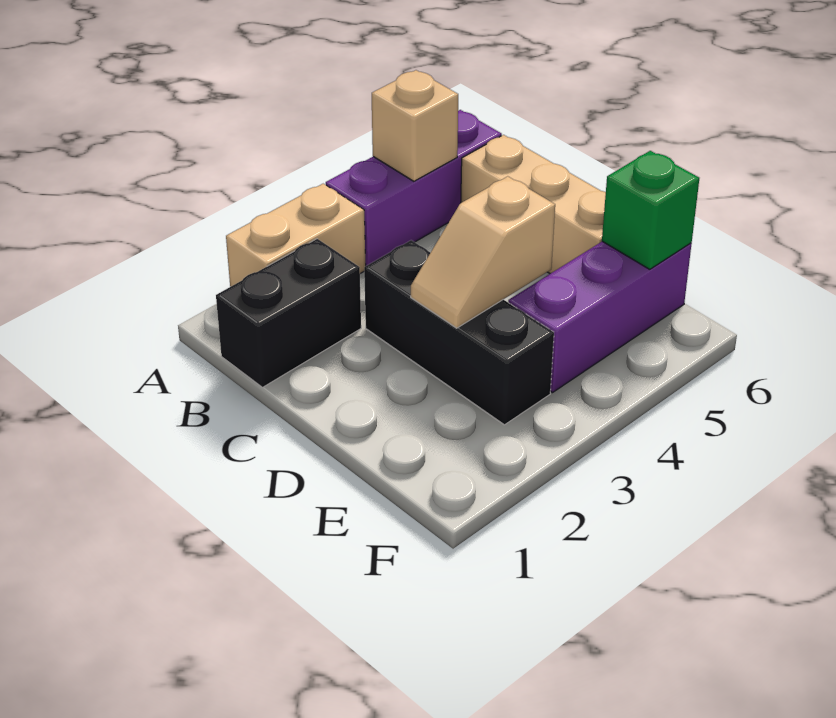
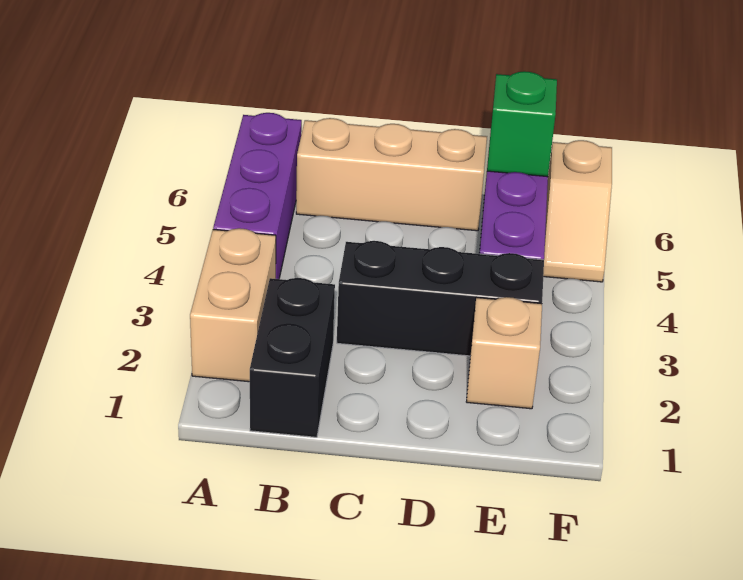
tan brick A5 level 2 -> tan brick E2 level 1
tan slope D3:D4 level 2 top 4 -> tan slope F5:F6 level 1 top 6

